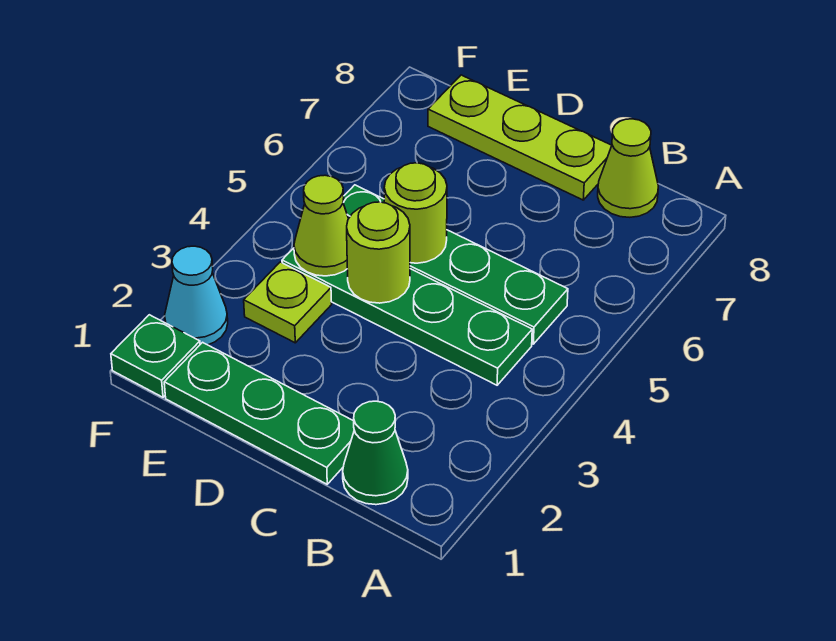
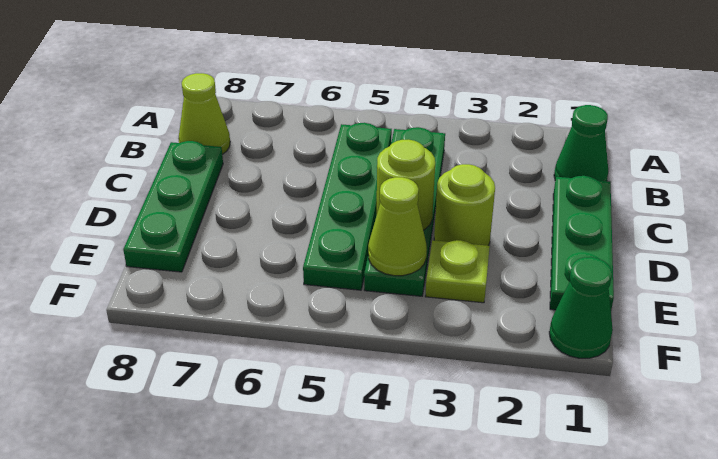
lime plate C8:E8 level 1 -> green plate C8:E8 level 1
lime round brick D5 level 2 -> lime round brick D3 level 1
green plate F1 level 1 -> green cone F1 level 1
cyan cone F2 level 1 -> none

